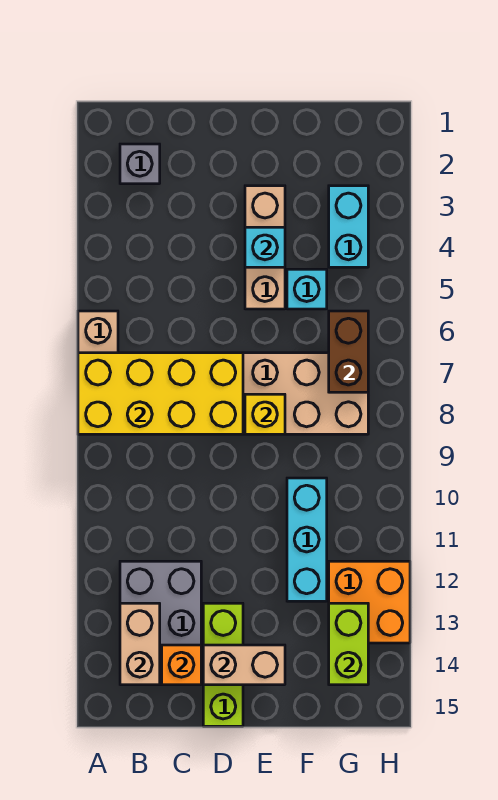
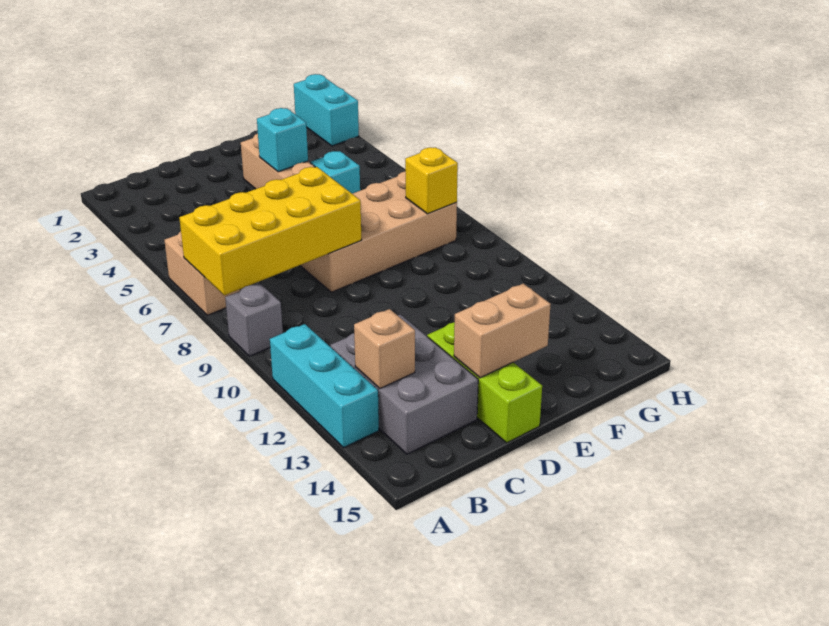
grey brick B2 level 1 -> grey brick A9 level 1
tan brick B13:B14 level 2 -> tan brick B13 level 2
orange brick C14 level 2 -> none
yellow brick E8 level 2 -> yellow brick G8 level 2
cyan brick F10:F12 level 1 -> cyan brick A11:A13 level 1
cyan brick G3:G4 level 1 -> cyan brick H1:H2 level 1
brown brick G6:G7 level 2 -> none
orange brick G12:H13 level 1 -> none
lime brick G13:G14 level 2 -> none

